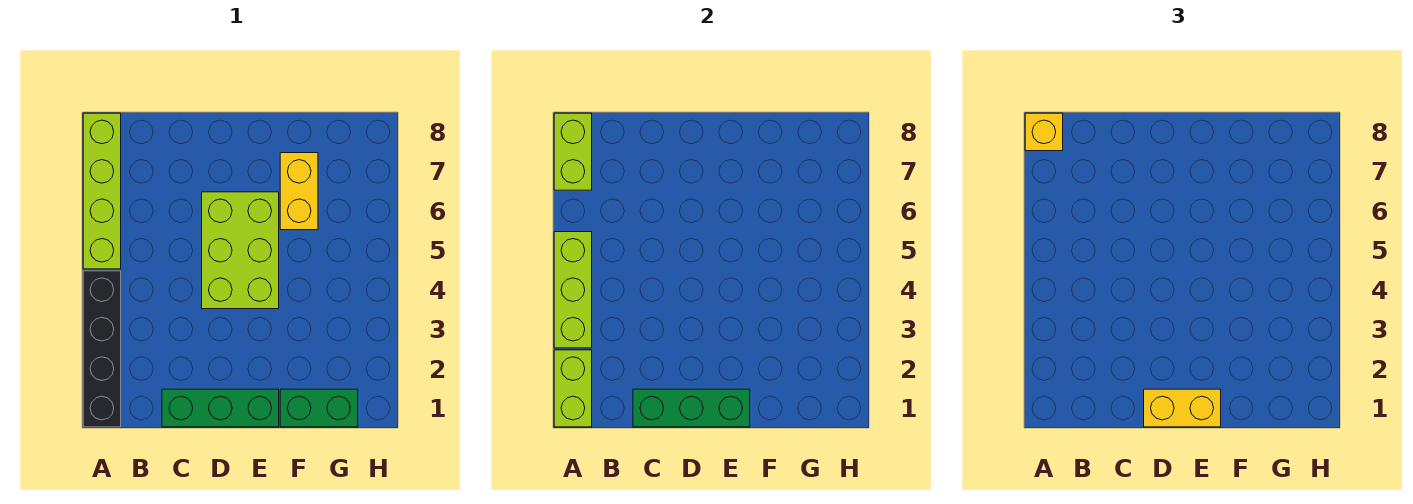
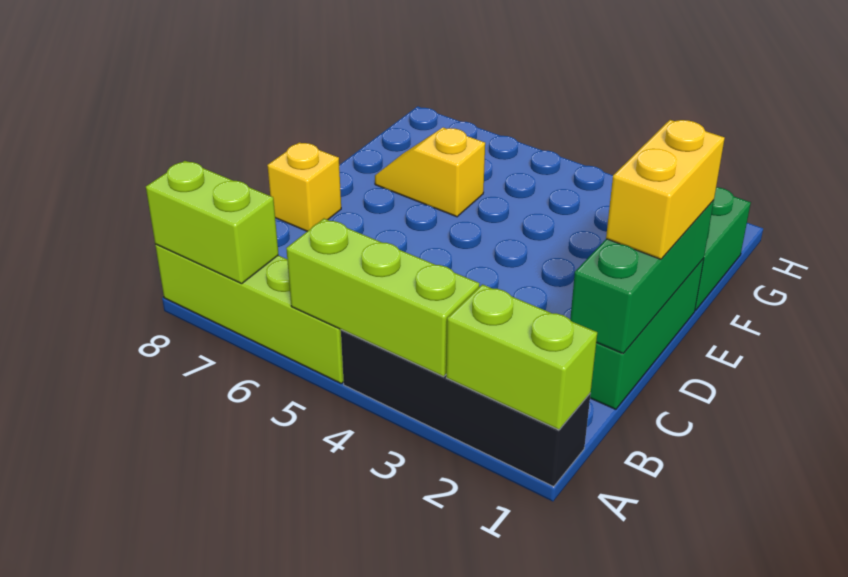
yellow brick A8 level 3 -> yellow brick D8 level 1
lime brick D4:E6 level 1 -> none
yellow brick F6:F7 level 1 -> yellow slope F6:F7 level 1 top 6

